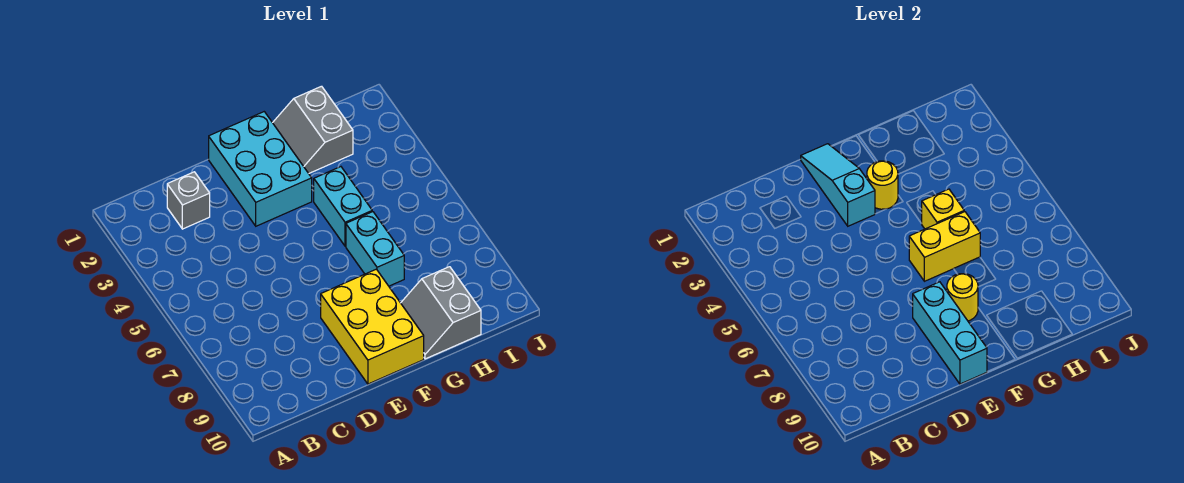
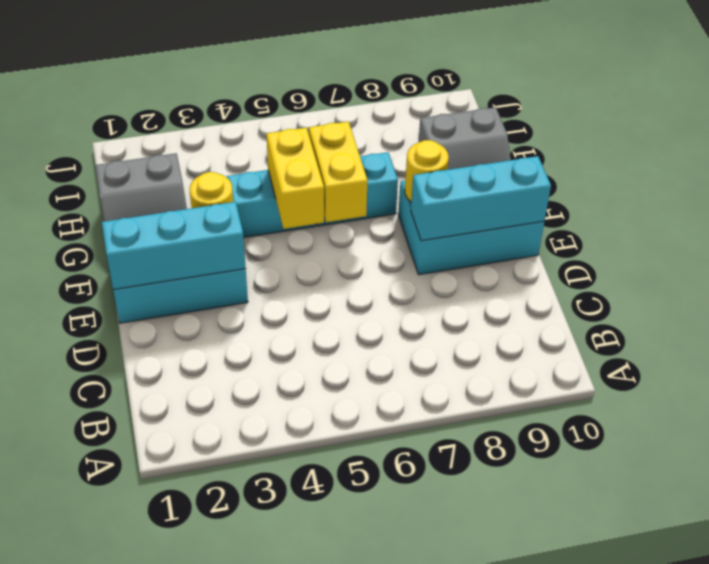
grey brick C2 level 1 -> none
cyan slope E1:E3 level 2 top 3 -> cyan brick E1:E3 level 2
yellow brick E8:F10 level 1 -> cyan brick E8:F10 level 1
yellow brick G5 level 2 -> yellow brick F5:G5 level 2

